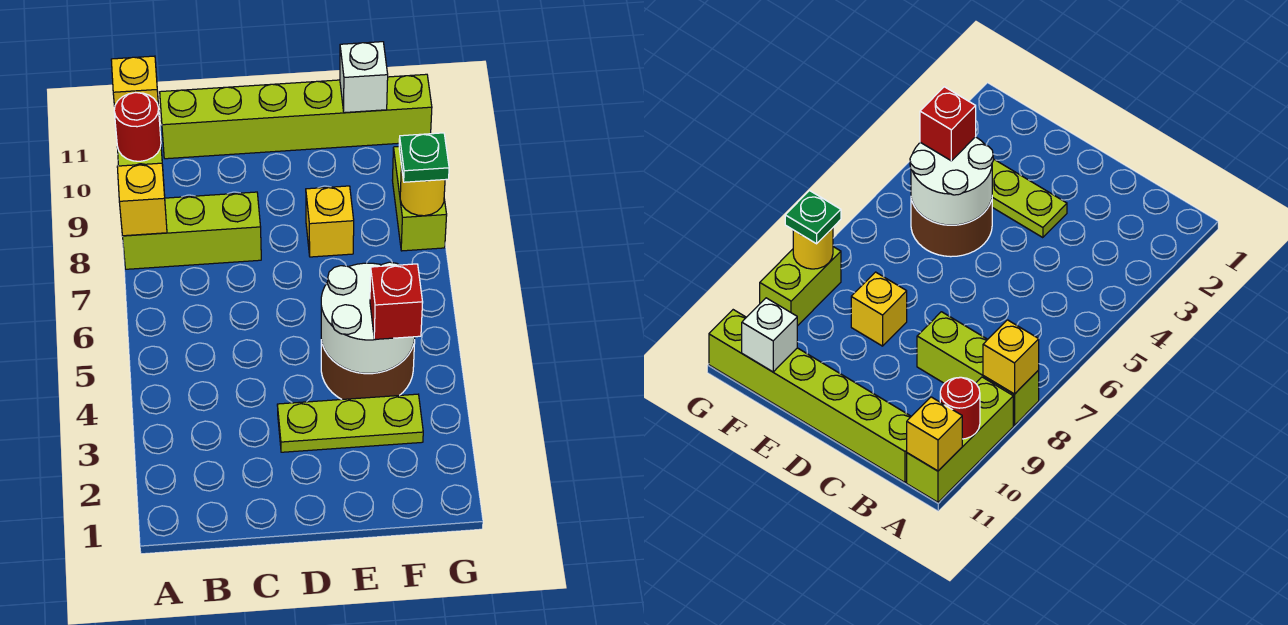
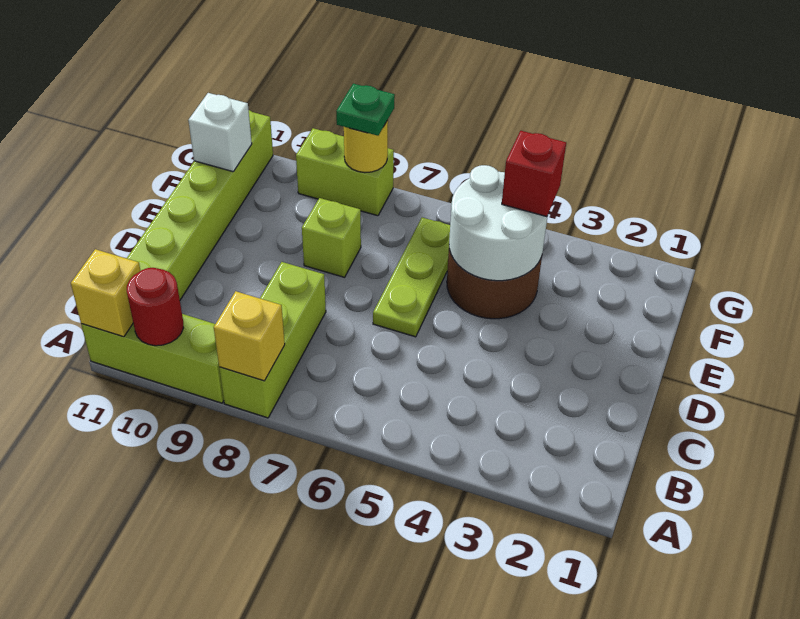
lime plate D3:F3 level 1 -> lime plate D6:F6 level 1
yellow brick E8 level 1 -> lime brick E8 level 1

